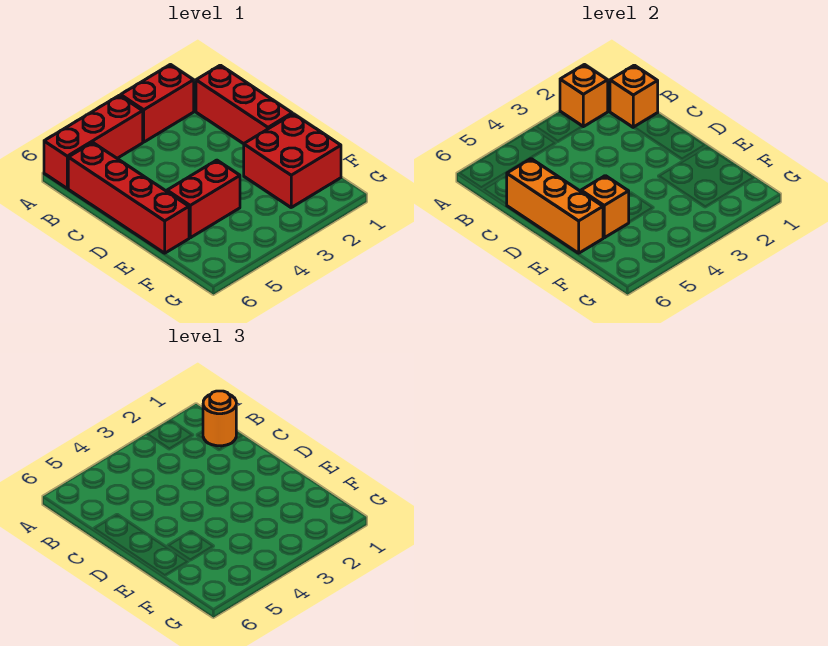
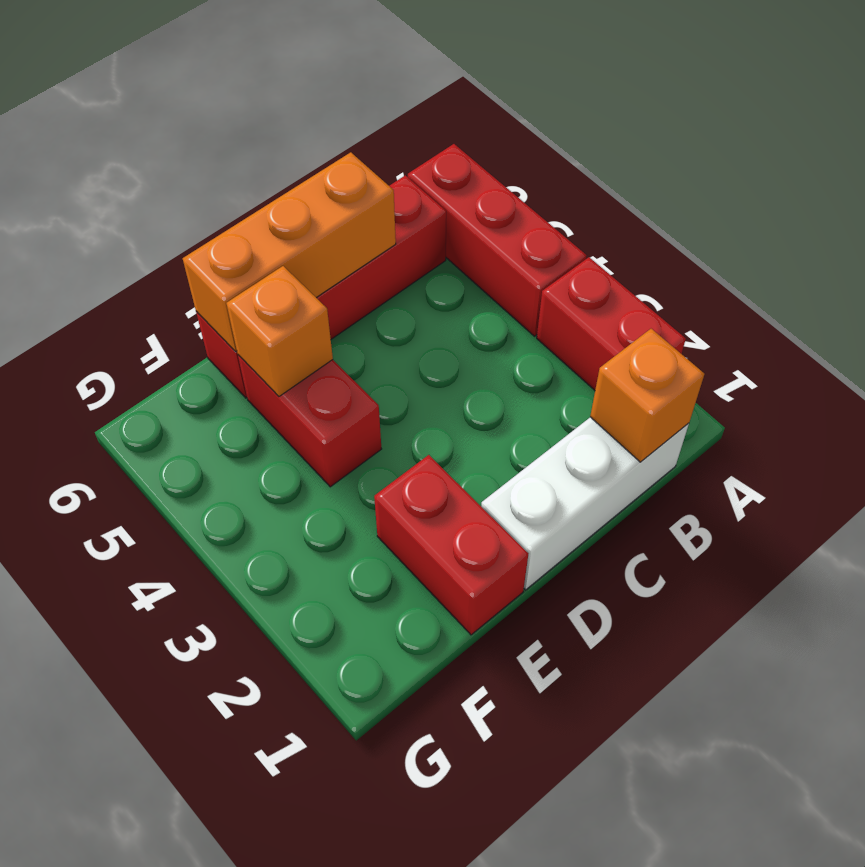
orange brick A2 level 2 -> none
red brick B1:D1 level 1 -> white brick B1:D1 level 1
orange round brick B1 level 3 -> none
red brick E1:F2 level 1 -> red brick E1:E2 level 1

